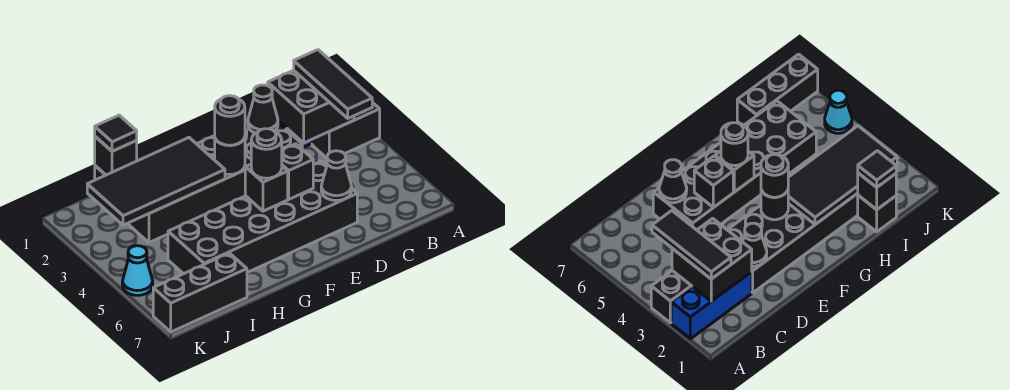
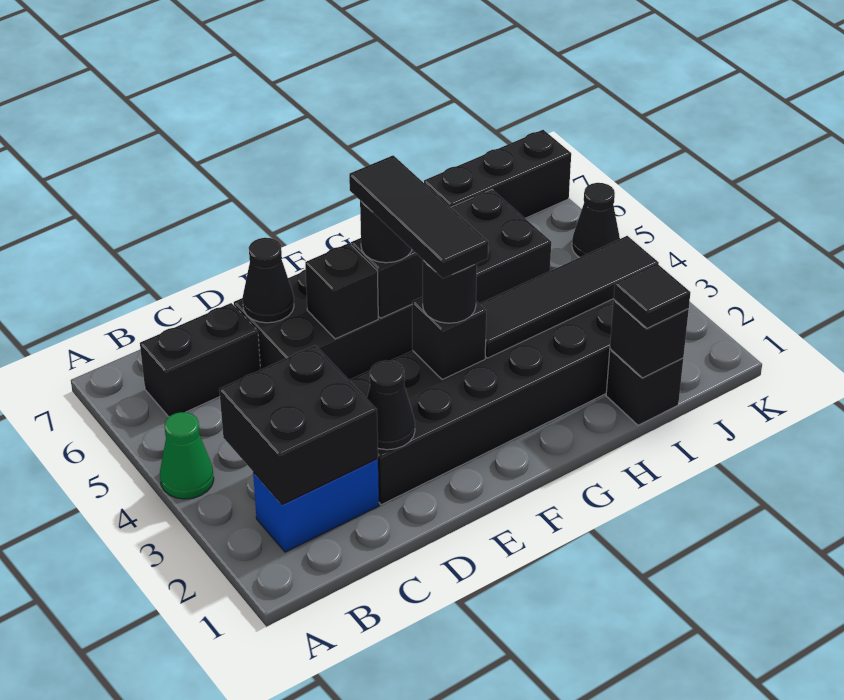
blue brick A2:C2 level 1 -> blue brick B2:C2 level 1
black brick A3:B3 level 1 -> black brick B6:C6 level 1
none -> green cone A4 level 1
black tile B2:B4 level 3 -> black tile F3:F5 level 4
black round brick F3 level 2 -> black brick F3 level 2
black tile G2:J3 level 2 -> black tile G3:J3 level 2
cyan cone K5 level 1 -> black cone K5 level 1

